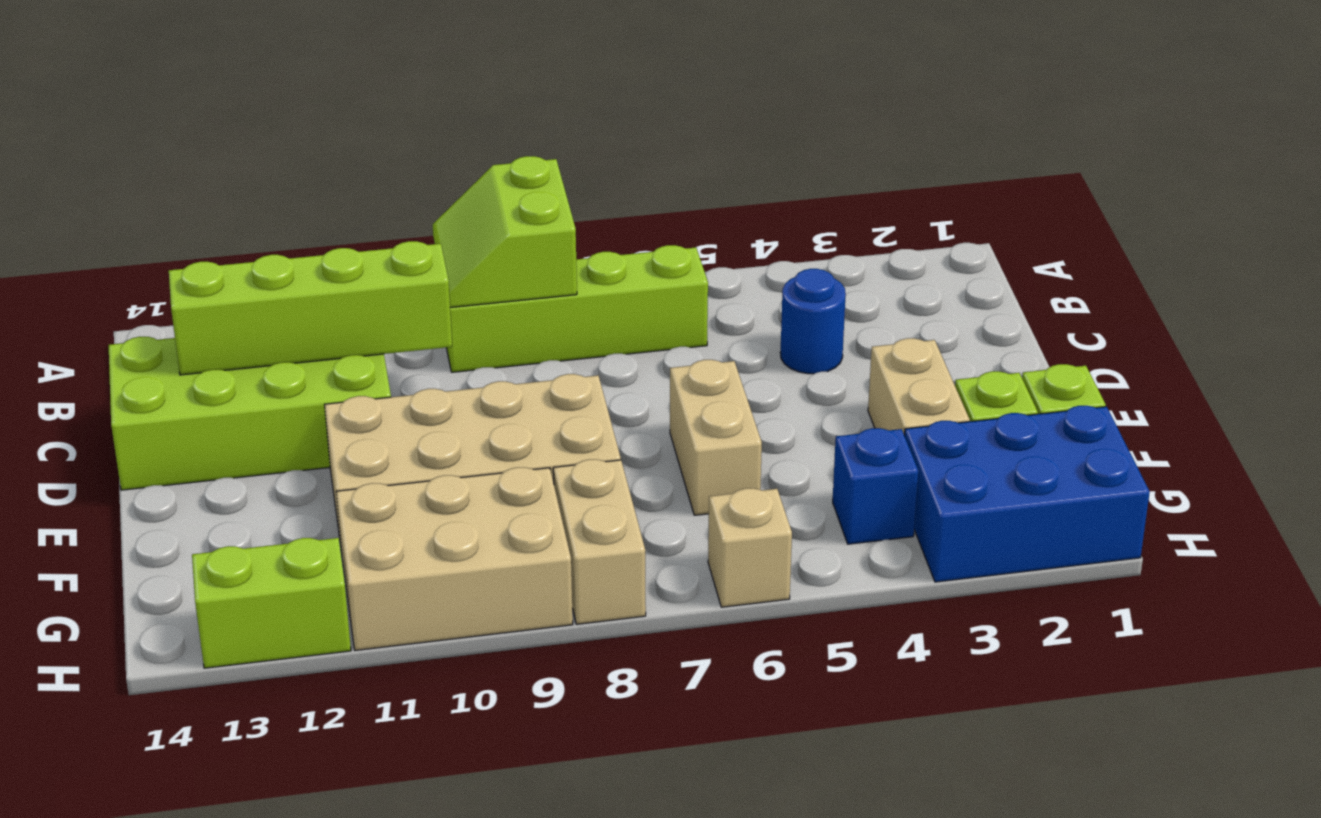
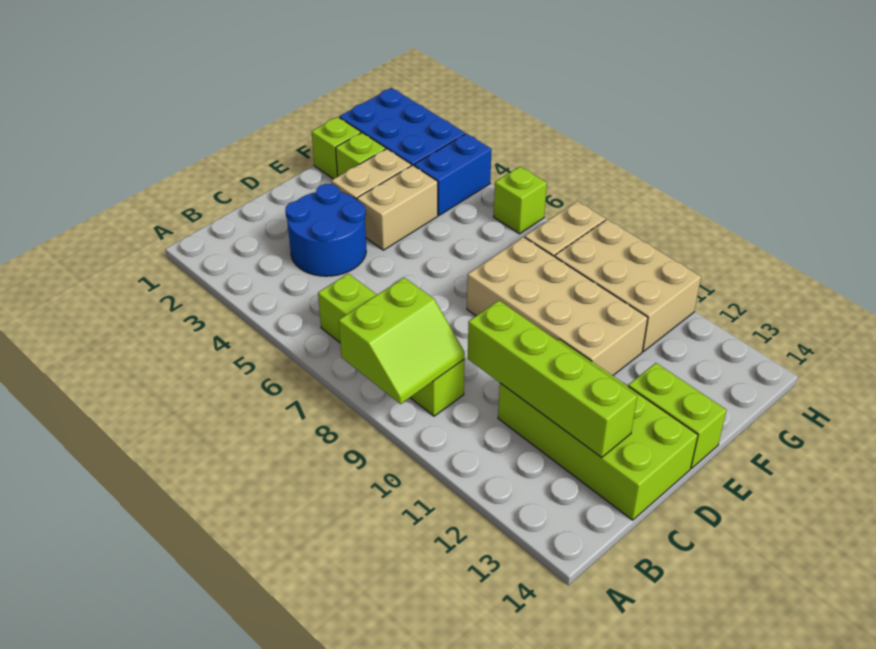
blue round brick C4 level 1 -> blue round brick C3:D4 level 1
tan brick E6:F6 level 1 -> tan brick E4:F4 level 1
blue brick G4 level 1 -> blue brick G4:H4 level 1
tan brick H6 level 1 -> lime brick H6 level 1
lime brick H12:H13 level 1 -> lime brick E13:E14 level 1

